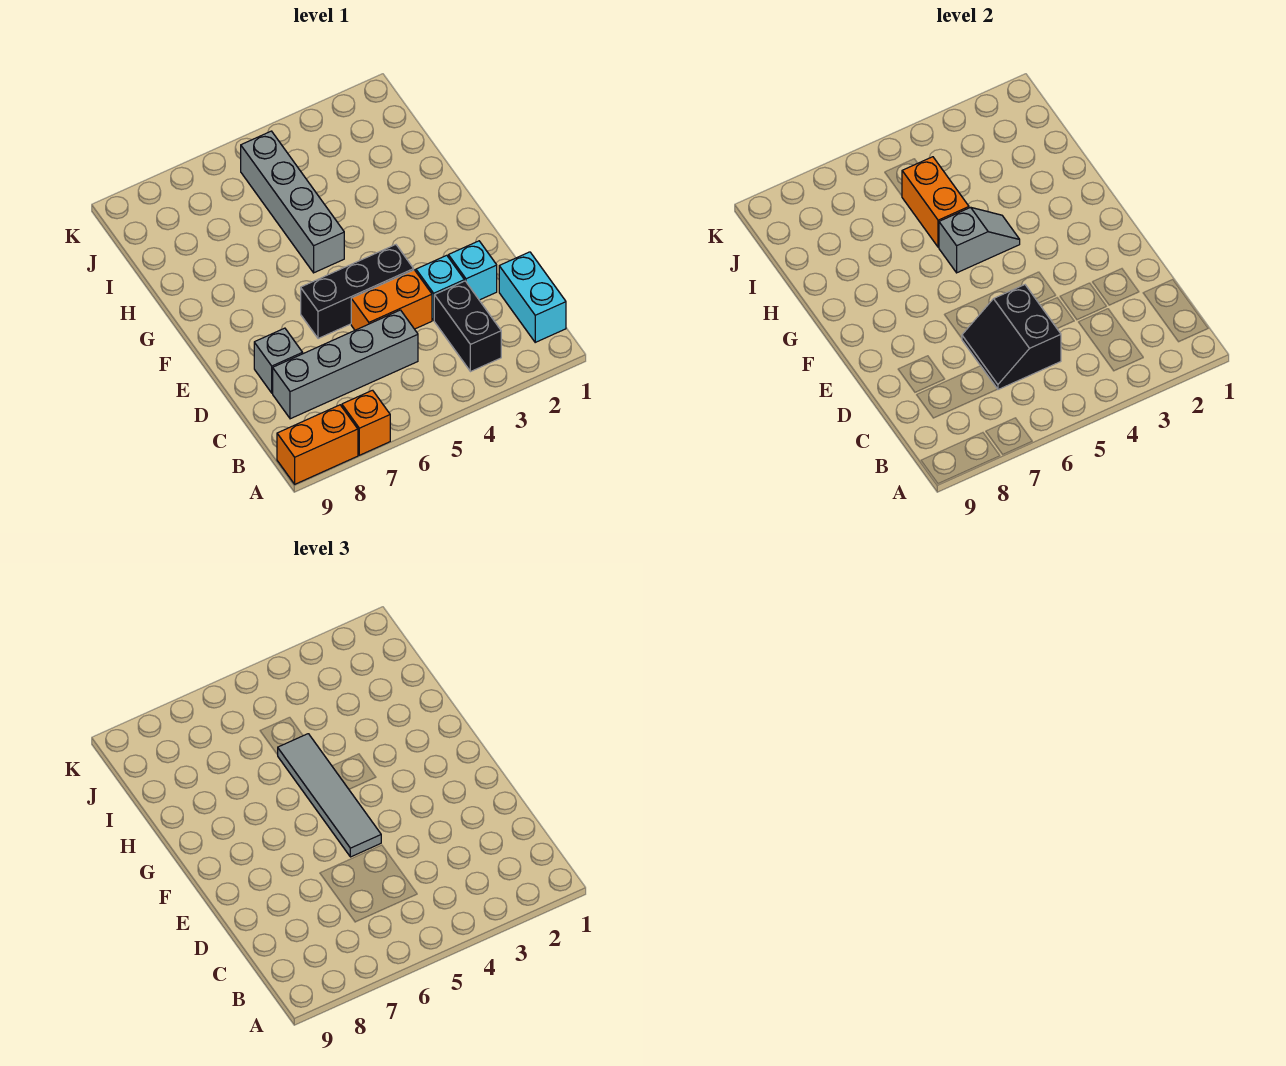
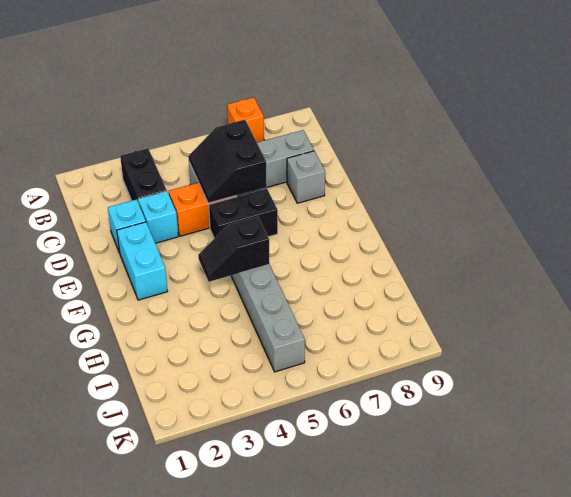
orange brick A8:A9 level 1 -> none
cyan brick B1:C1 level 1 -> cyan brick E2:F2 level 1
black slope C5:D6 level 2 top 5 -> black slope C5:D6 level 2 top 6
black brick E4:E6 level 1 -> black brick E5:E6 level 1
grey tile E5:H5 level 3 -> none
grey slope G4:G5 level 2 top 5 -> black slope G4:G5 level 2 top 5
orange brick H5:I5 level 2 -> none

